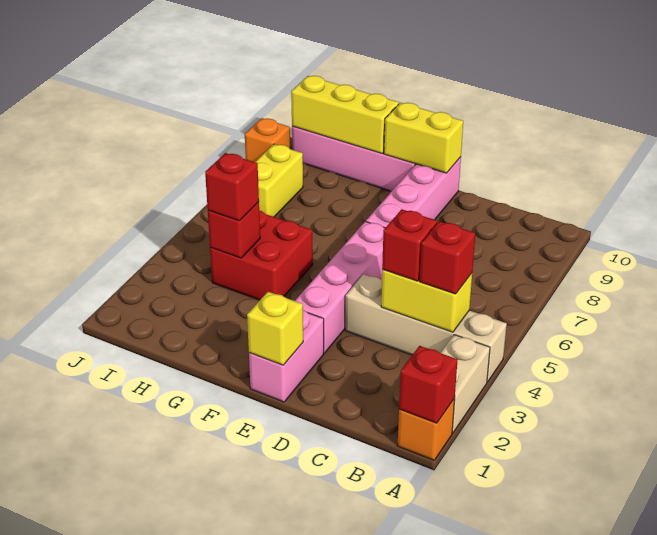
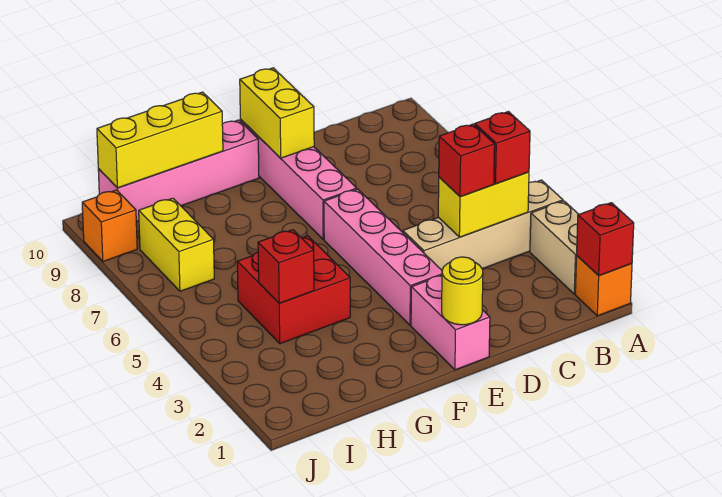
yellow brick E1 level 2 -> yellow round brick E1 level 2
yellow brick E10:F10 level 2 -> yellow brick E9:E10 level 2
red brick H4 level 3 -> none

